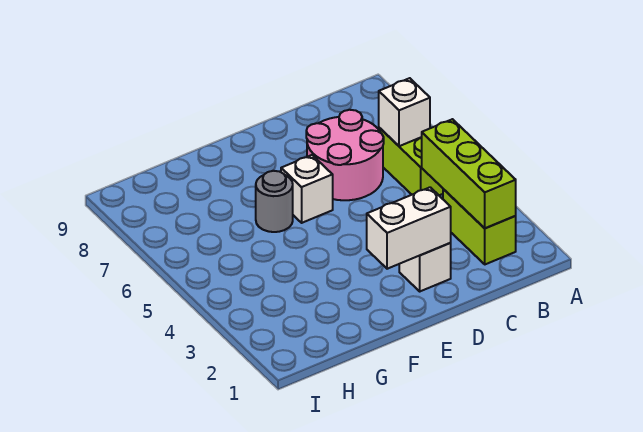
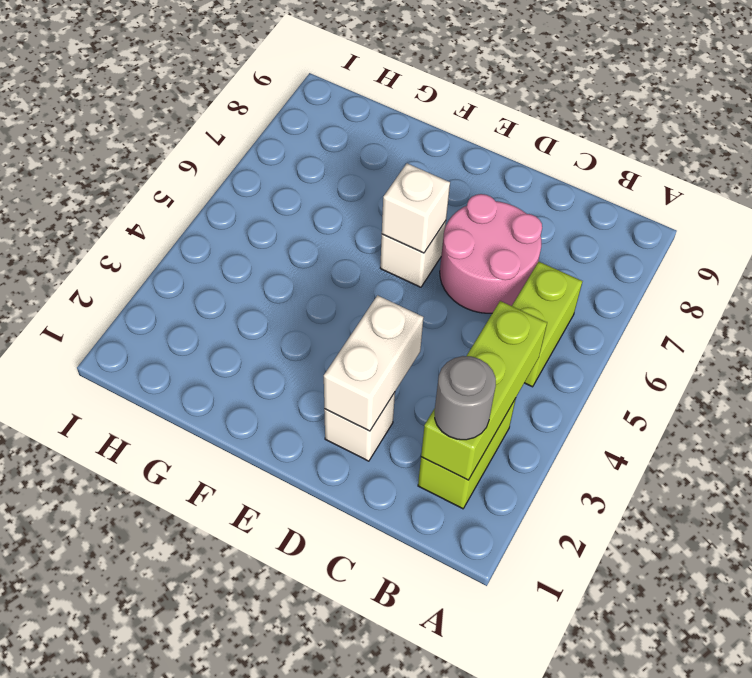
white brick B6 level 2 -> white brick E6 level 2
white brick D2:E2 level 2 -> white brick D2:D3 level 2
grey round brick F6 level 1 -> grey round brick B2 level 3

